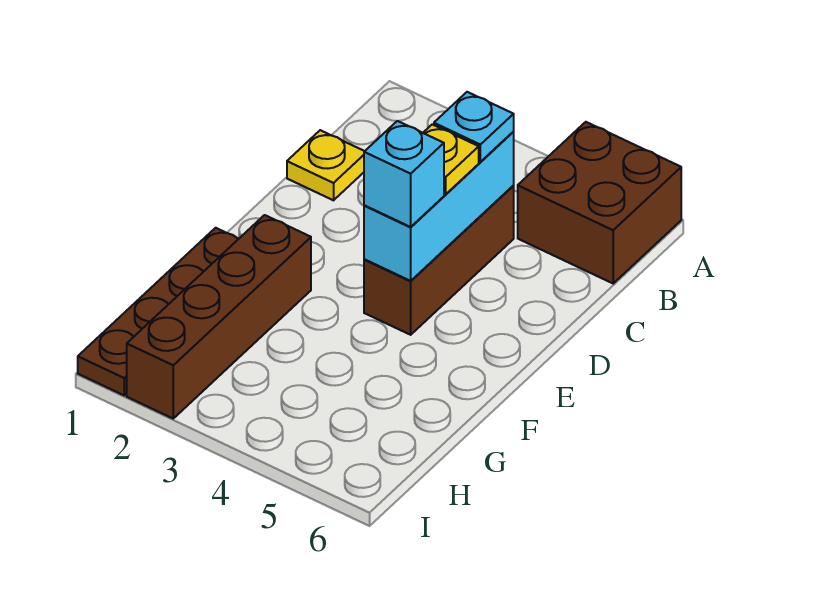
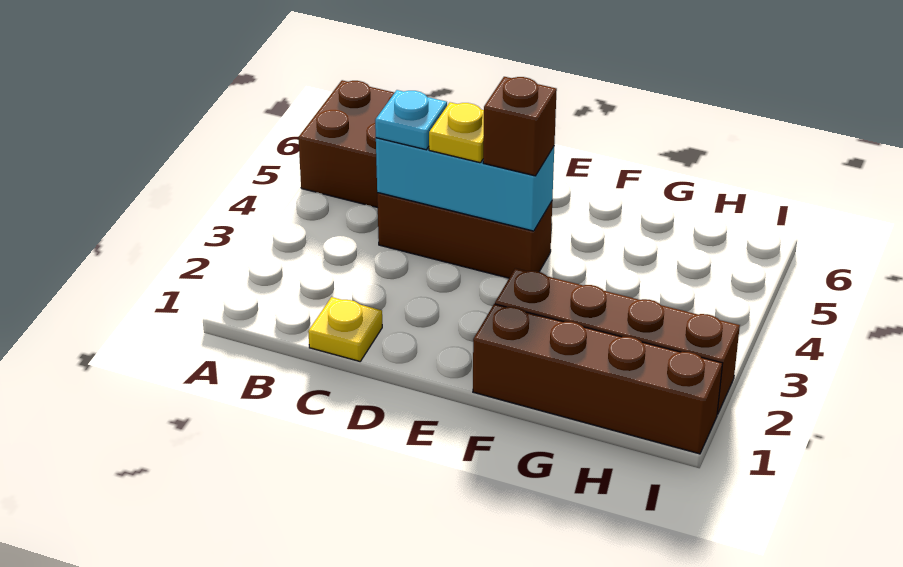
cyan brick E4 level 3 -> brown brick E4 level 3
brown plate F1:I1 level 1 -> brown brick F1:I1 level 1

